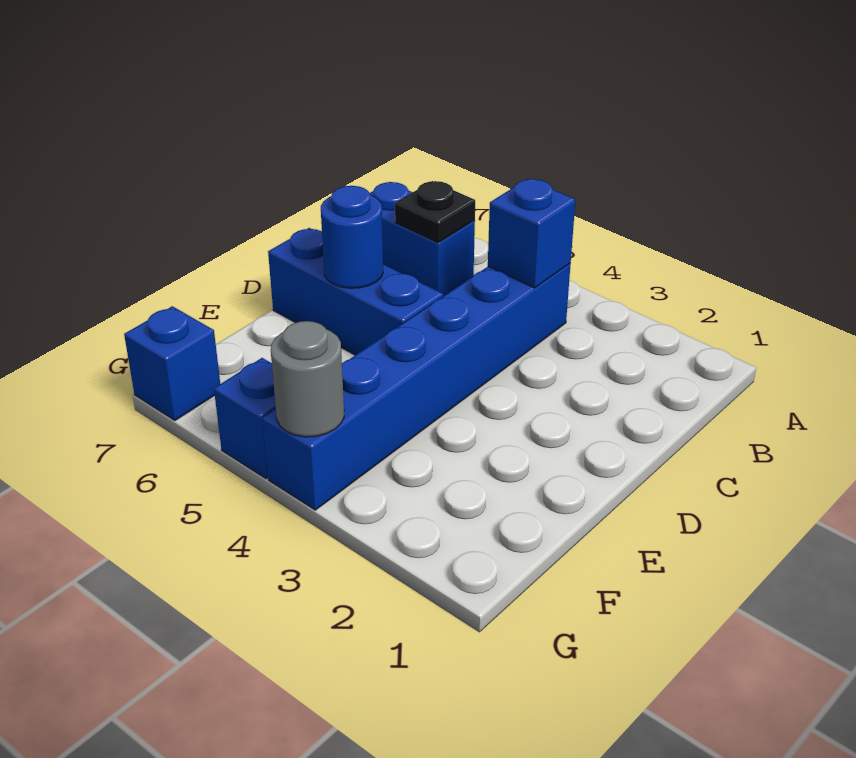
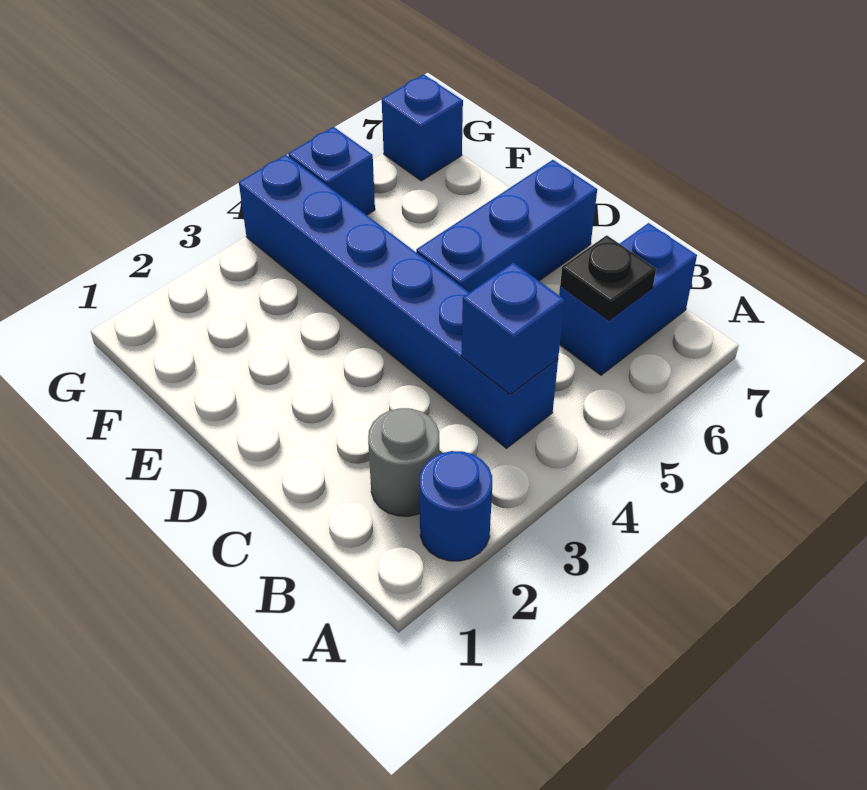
blue round brick D6 level 2 -> blue round brick A2 level 1
grey round brick G4 level 2 -> grey round brick B2 level 1

